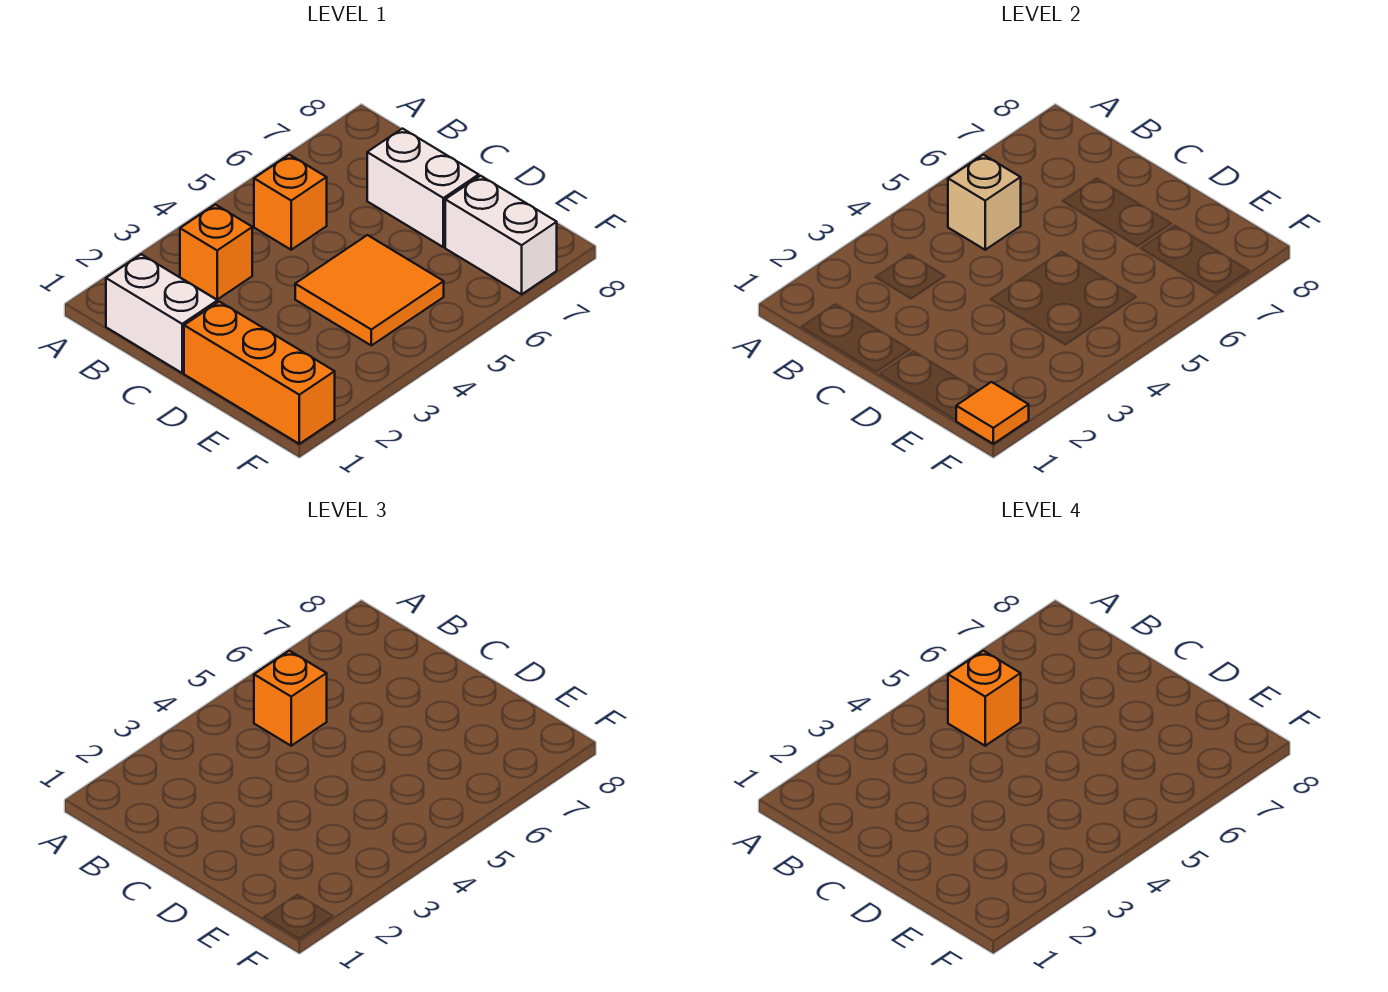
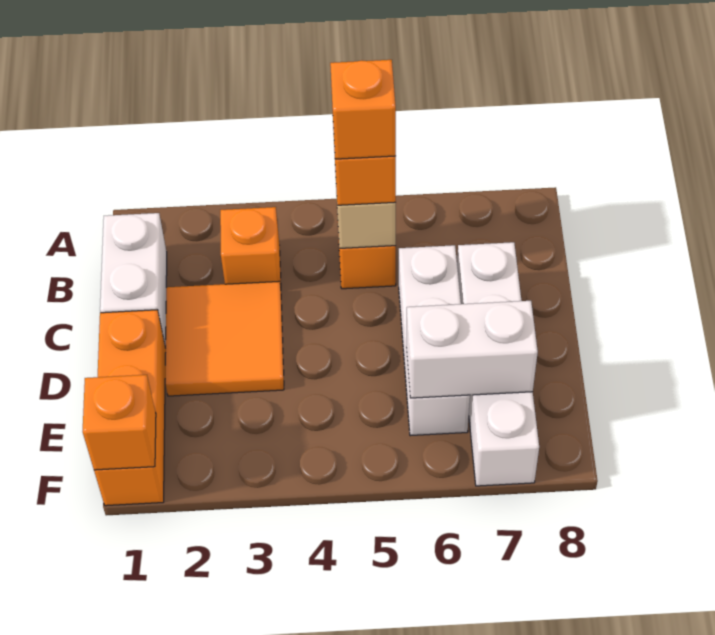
none -> white brick C6:E6 level 1
orange tile D4:E5 level 1 -> orange tile C2:D3 level 1
none -> white brick E6:E7 level 2
orange tile F1 level 2 -> orange brick F1 level 2

